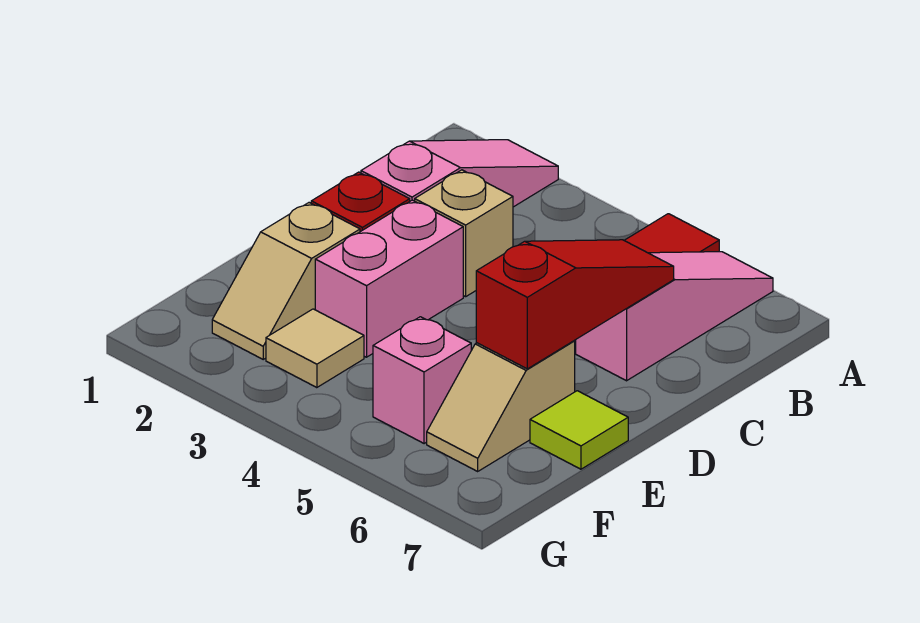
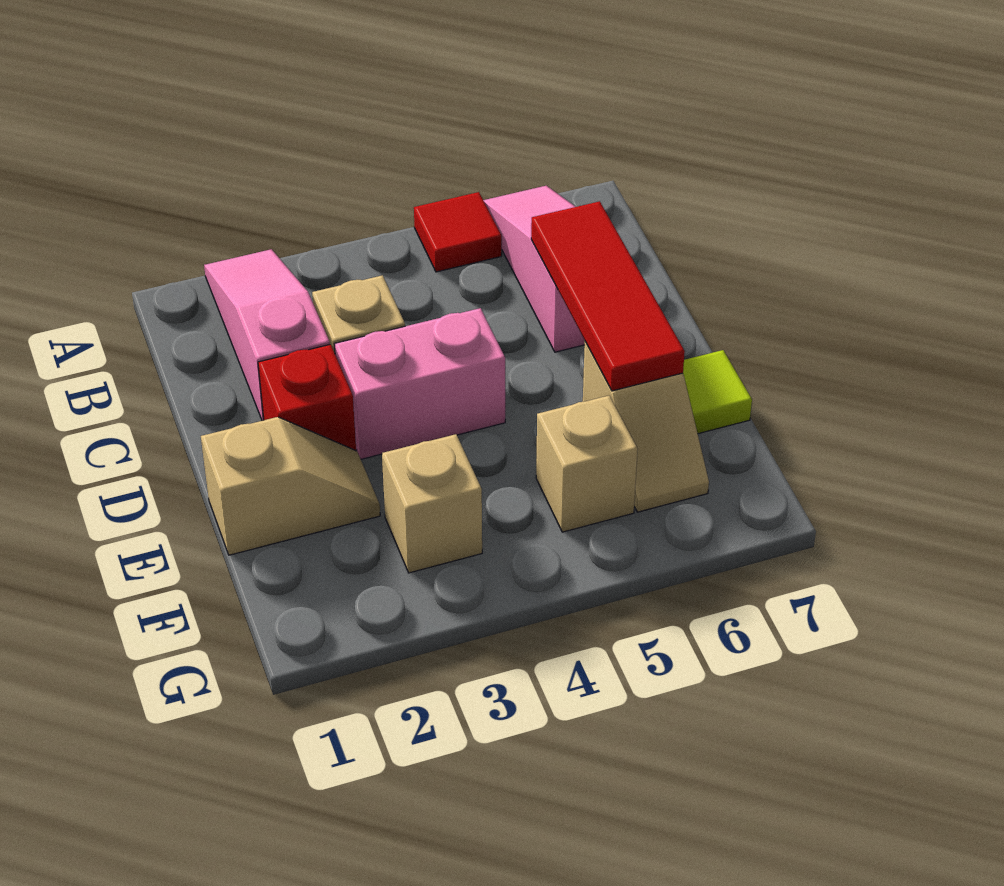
red slope C6:E6 level 2 top E -> red tile C6:E6 level 2
pink brick D3:E3 level 1 -> pink brick D3:D4 level 1
tan slope E2:F2 level 1 top E -> tan slope E1:E2 level 1 top 1
tan tile F3 level 1 -> tan brick F3 level 1
pink brick F5 level 1 -> tan brick F5 level 1

